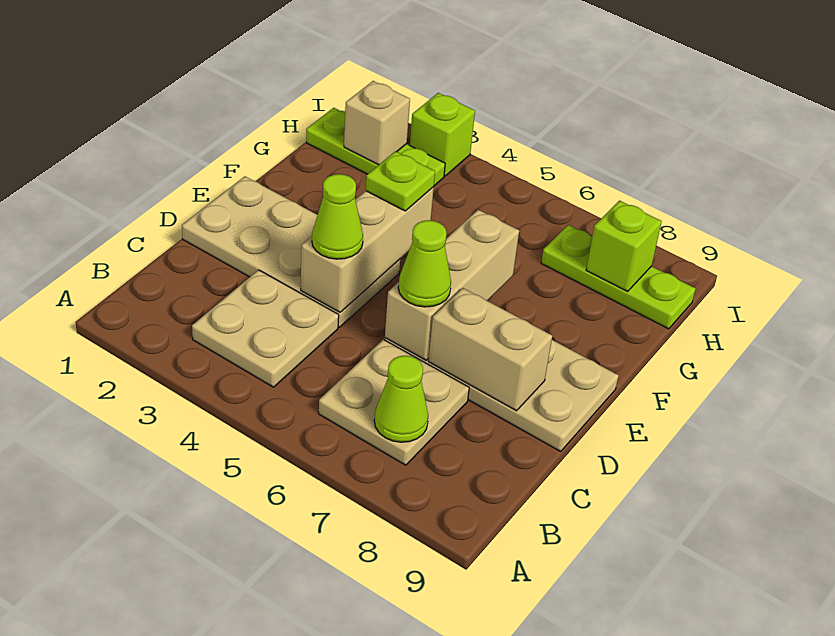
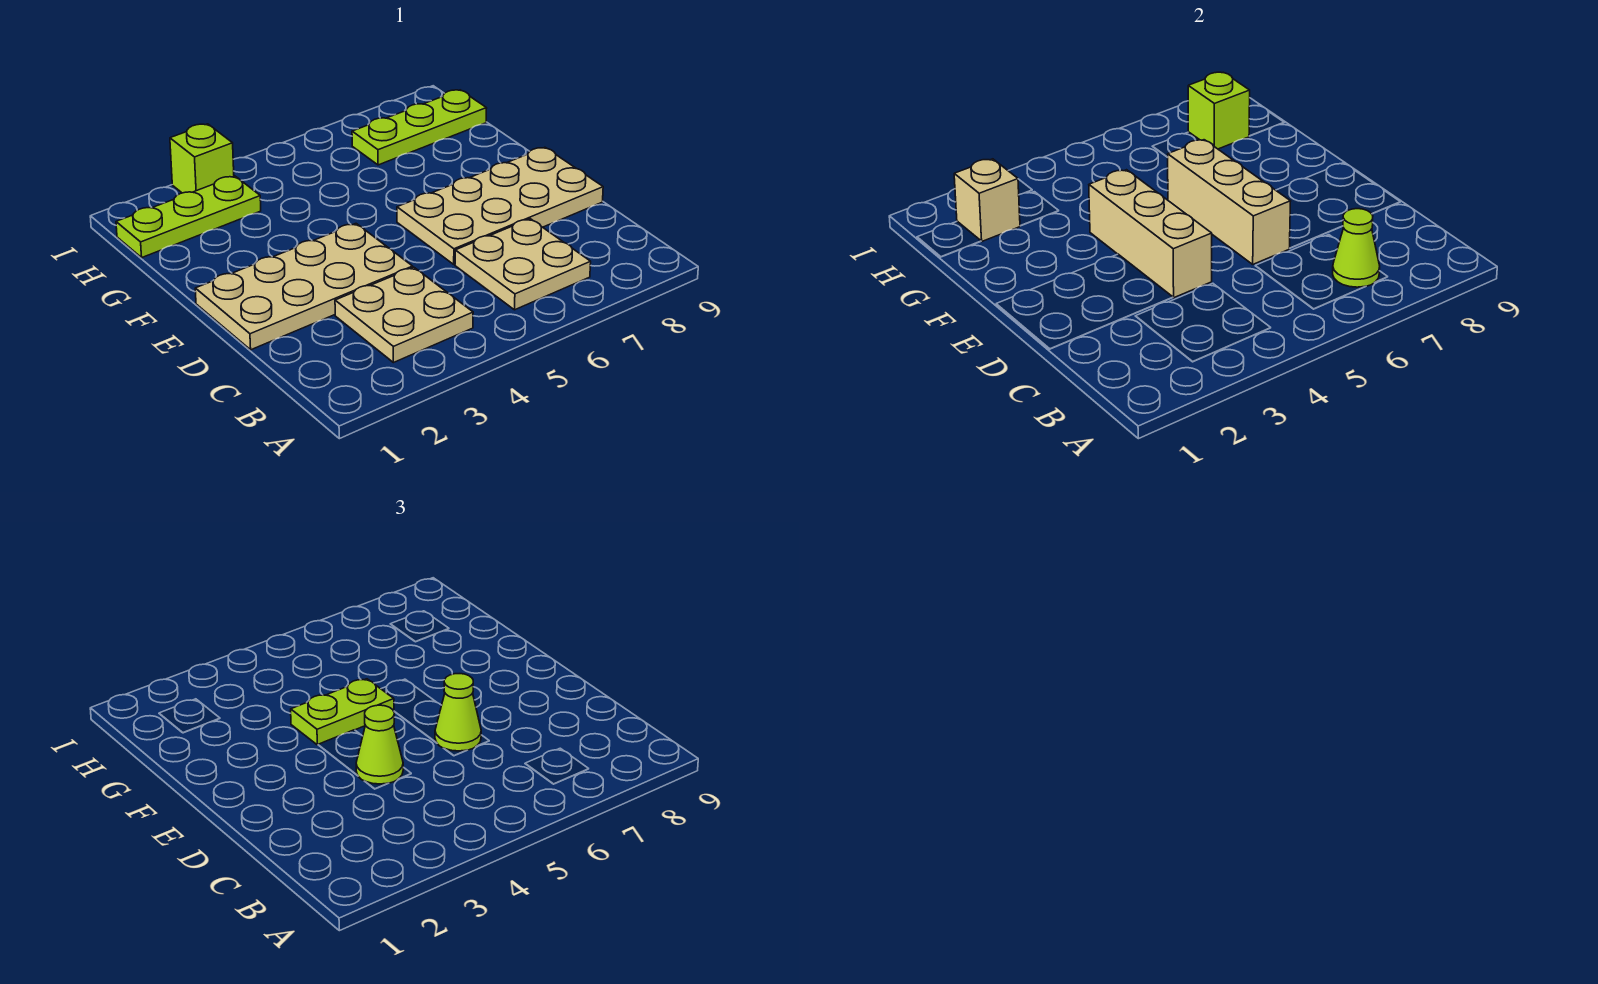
tan brick D7:D8 level 2 -> none
lime plate F4 level 3 -> lime plate F4:F5 level 3

